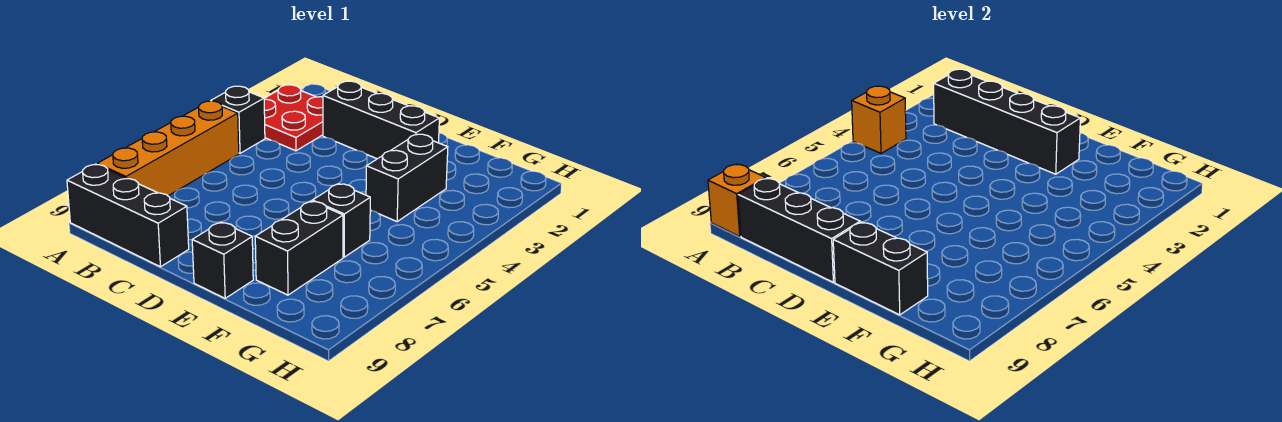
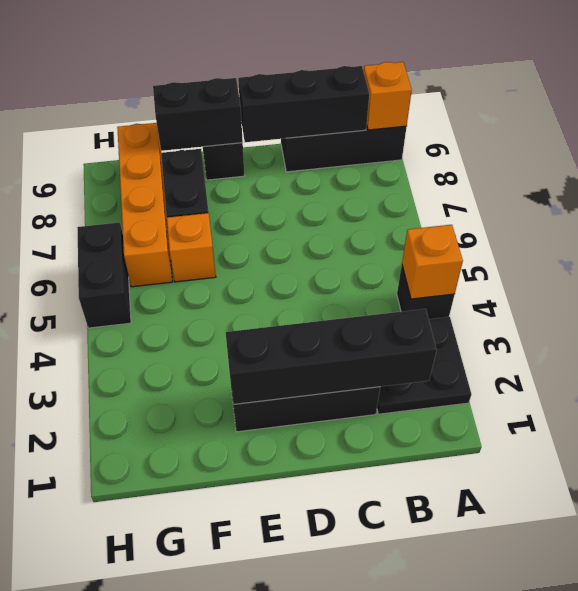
red plate A2:B3 level 1 -> black plate A2:B3 level 1
orange brick A5:A8 level 1 -> orange brick G6:G9 level 1
black brick F3:F4 level 1 -> black brick H5:H6 level 1
black brick F6 level 1 -> orange brick F6 level 1

